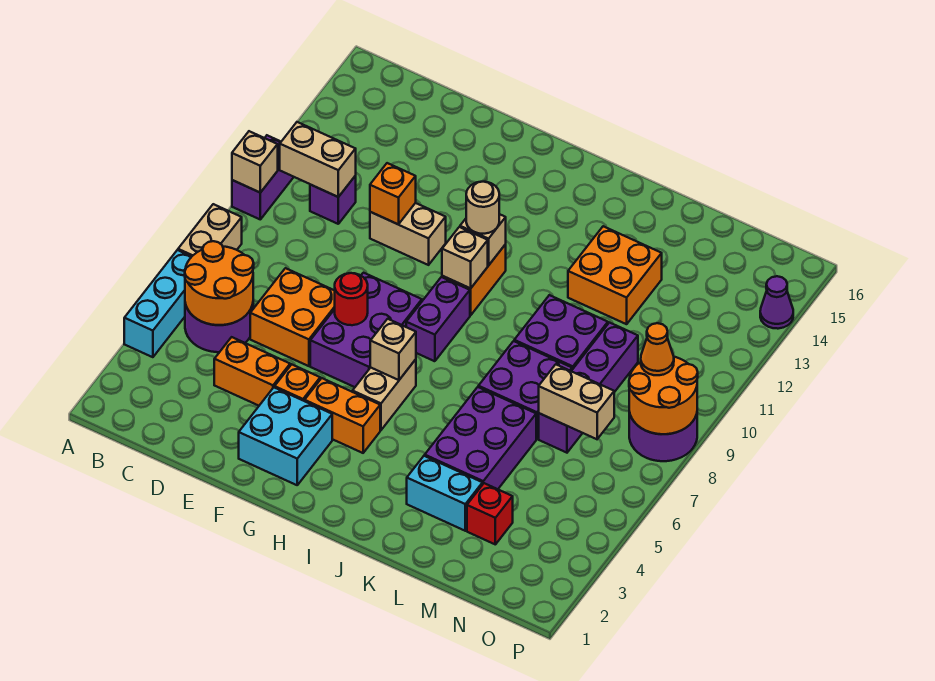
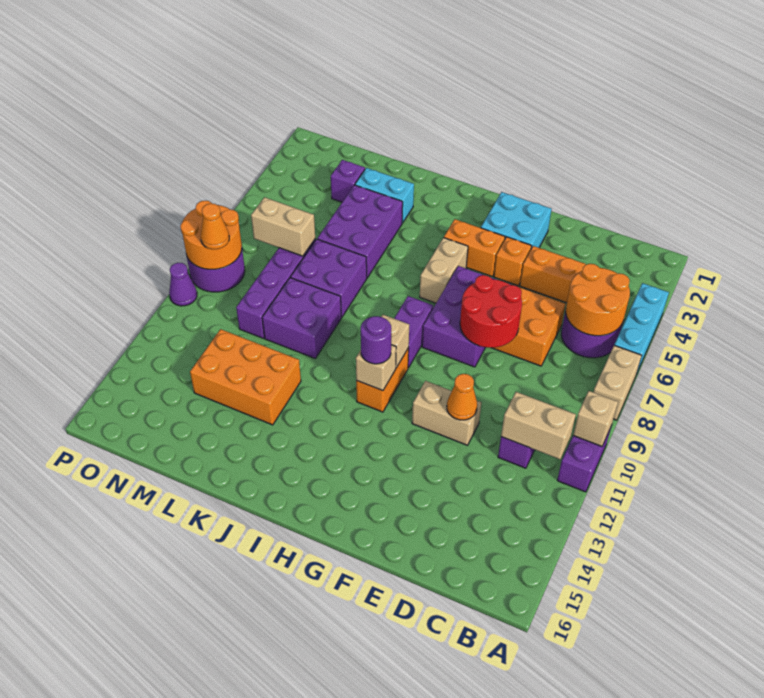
orange brick E11 level 2 -> orange cone E11 level 2
red round brick F7 level 2 -> red round brick E7:F8 level 2
tan brick H6 level 2 -> none
tan round brick H11 level 3 -> purple round brick H11 level 3
orange brick K12:L13 level 1 -> orange brick K12:M13 level 1
red brick M3 level 1 -> purple brick M3 level 1
purple cone P14 level 1 -> purple cone P10 level 1

